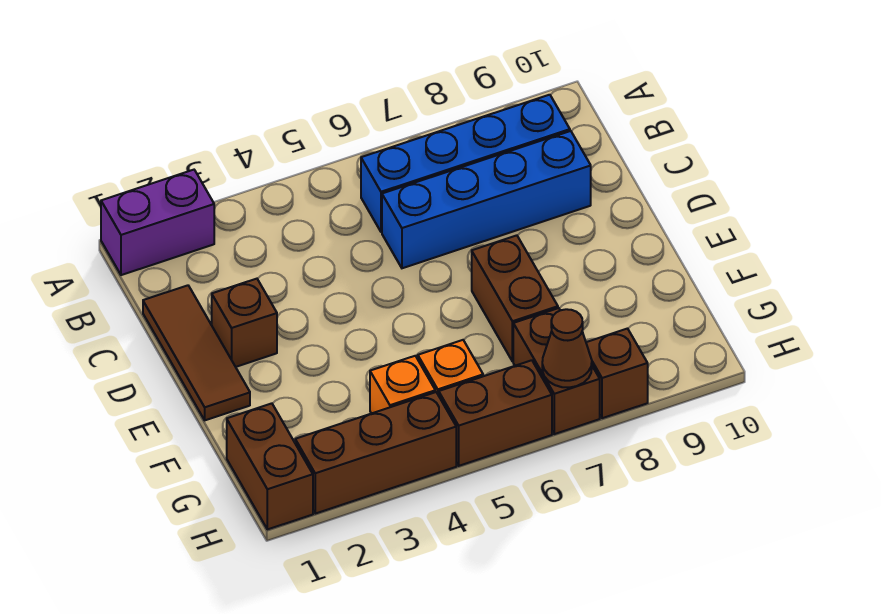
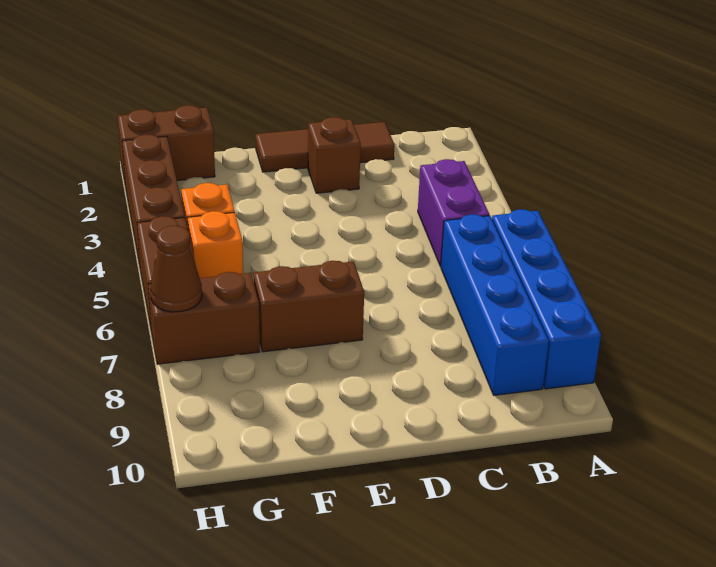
purple brick A1:A2 level 1 -> purple brick B4:B5 level 1
blue brick C6:C9 level 1 -> blue brick A6:A9 level 1
brown brick H8 level 1 -> none

